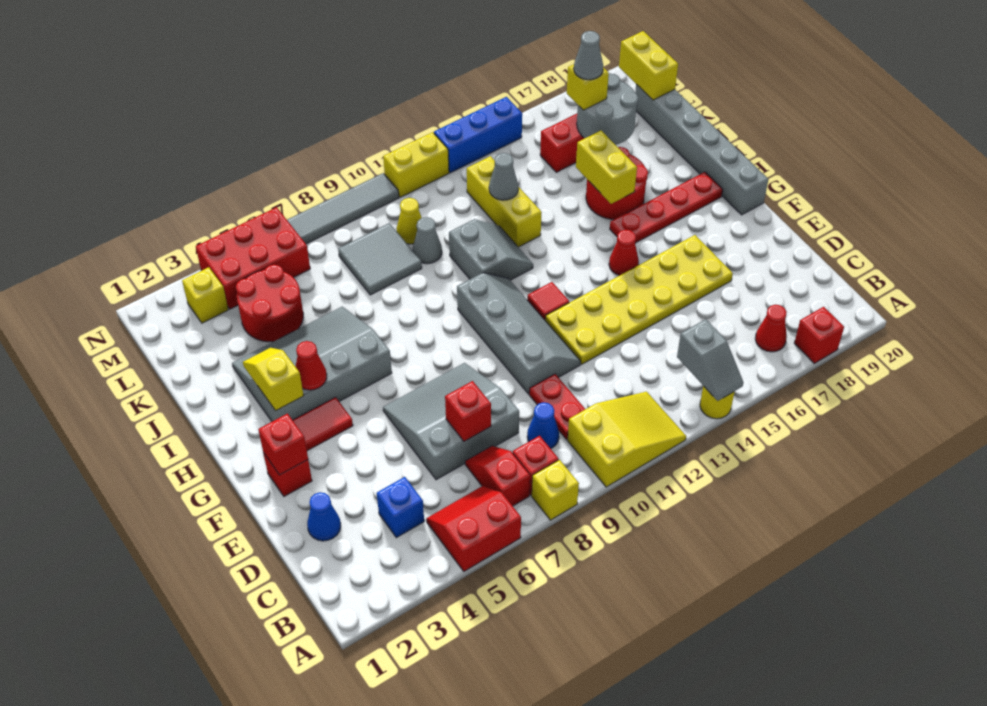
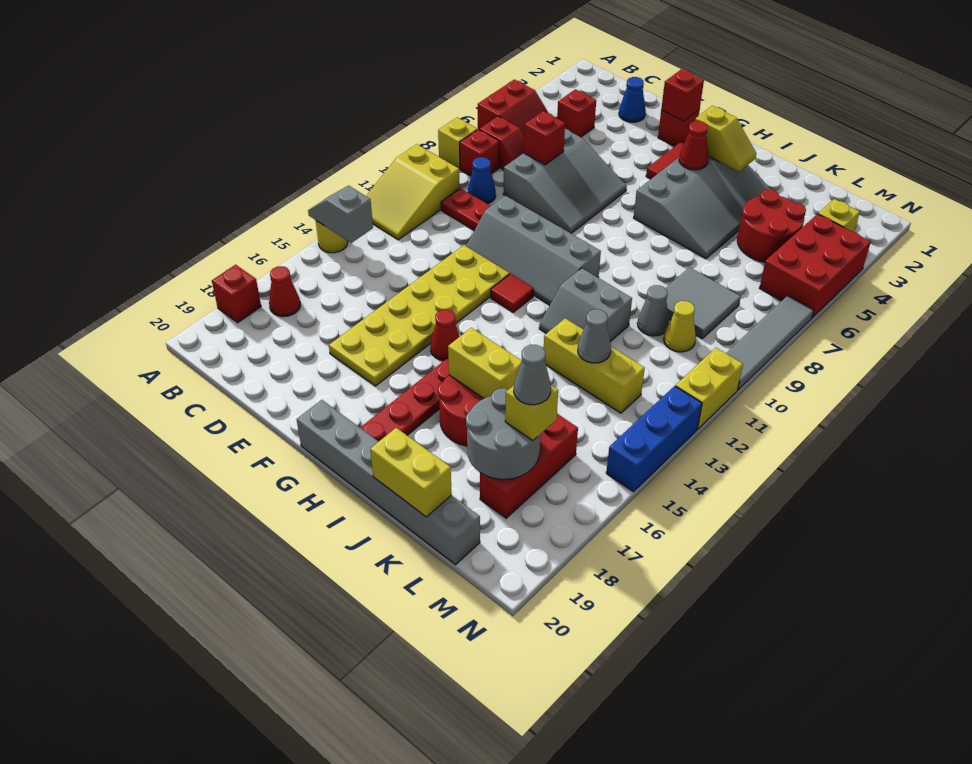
blue brick C4 level 1 -> red brick C4 level 1
yellow brick L20:M20 level 2 -> yellow brick J20:K20 level 2

